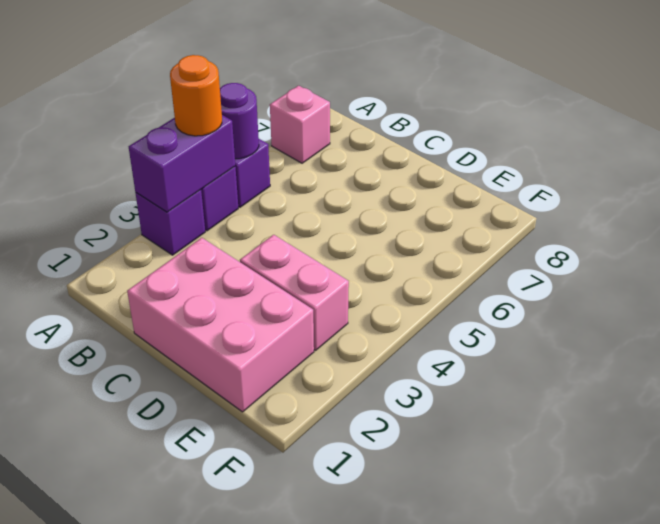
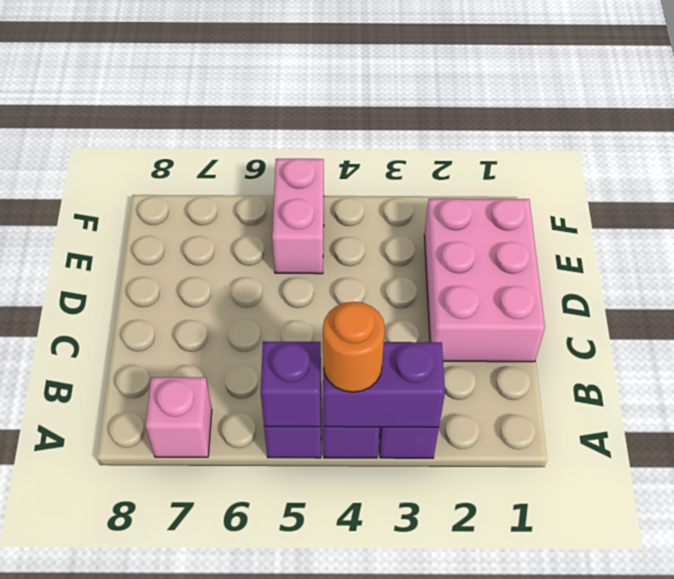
purple round brick A5 level 2 -> purple brick A5 level 2
pink brick D3:E3 level 1 -> pink brick E5:F5 level 1

